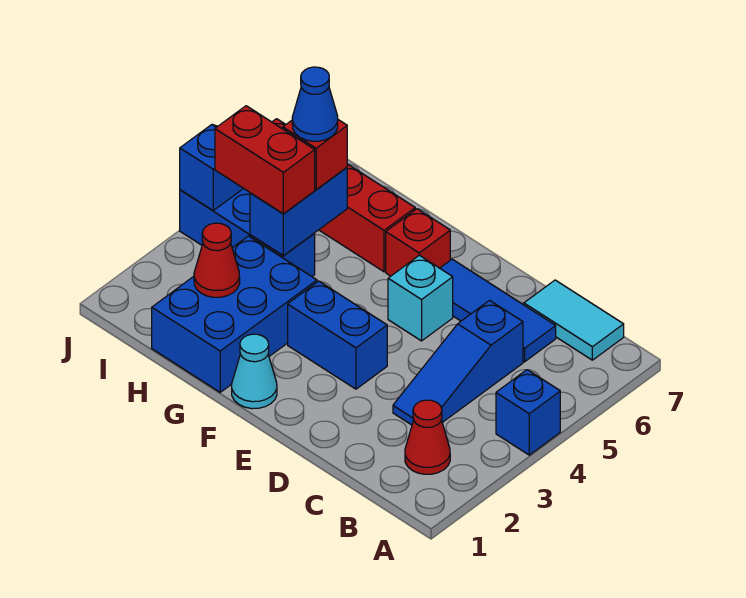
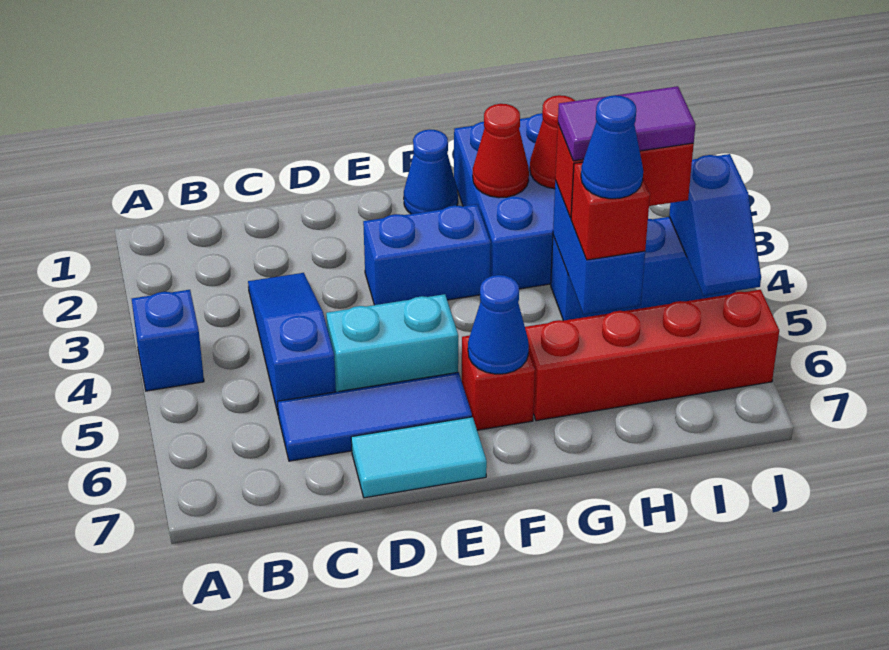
red cone B2 level 1 -> red cone G2 level 2
cyan tile B7:C7 level 1 -> cyan tile D7:E7 level 1
cyan brick E5 level 1 -> cyan brick D5:E5 level 1
cyan cone F1 level 1 -> blue cone F1 level 1
none -> blue cone F6 level 2
none -> purple tile H4:I4 level 4

